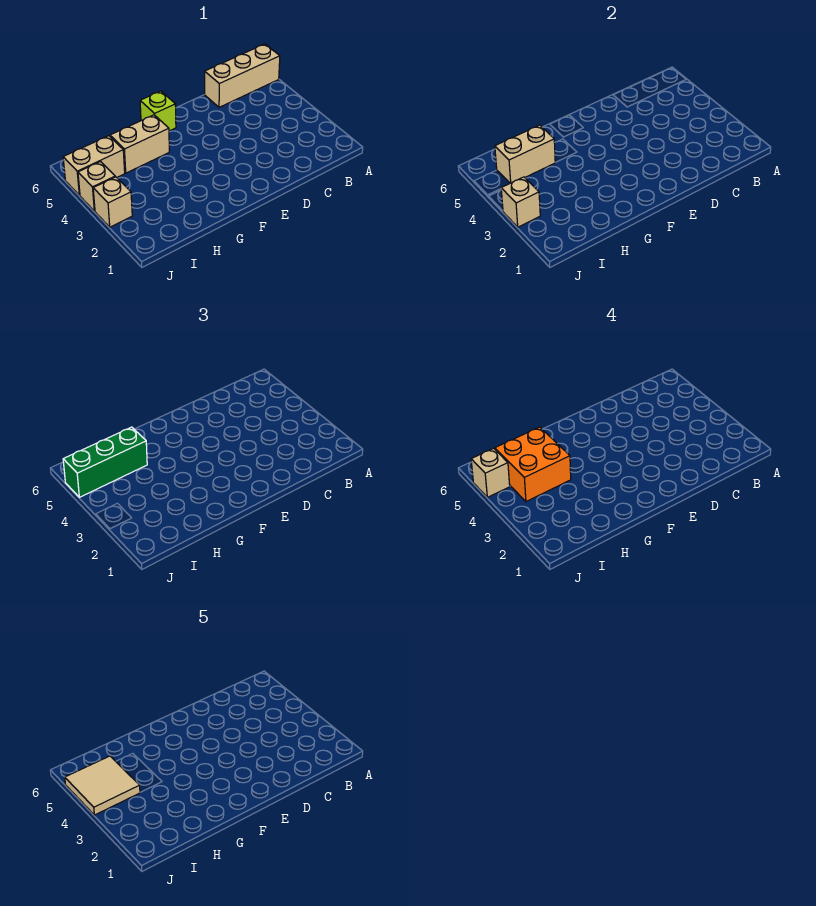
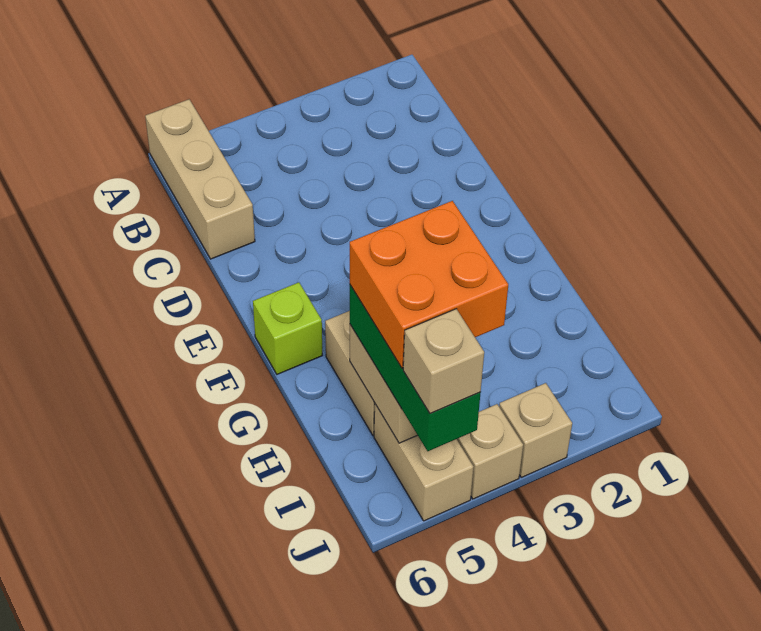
tan tile I4:J5 level 5 -> none
tan brick J3 level 2 -> none

